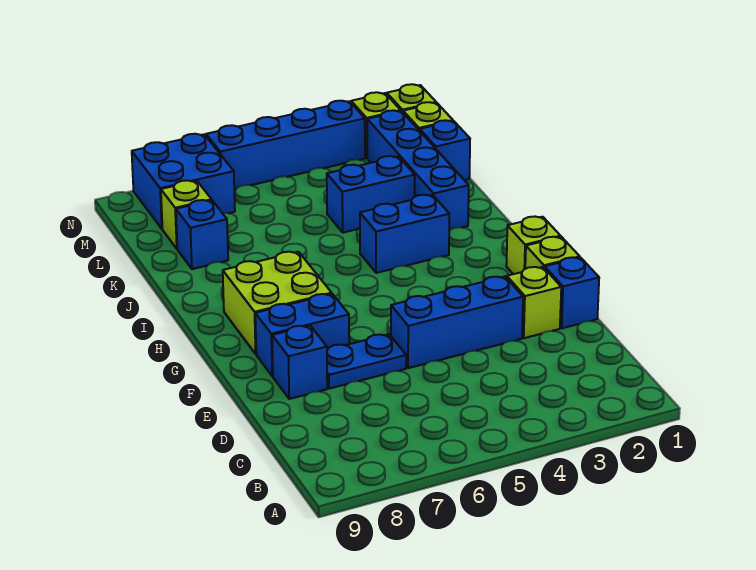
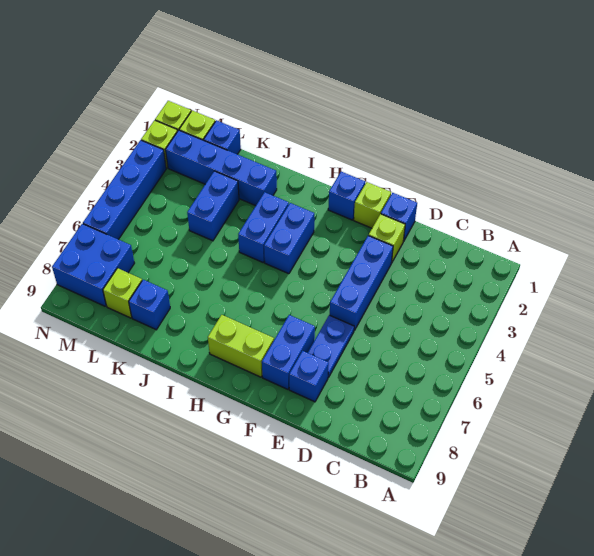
lime brick G1 level 1 -> blue brick G1 level 1
lime brick G7:H8 level 1 -> lime brick G8:H8 level 1
none -> blue brick H3:H4 level 1

